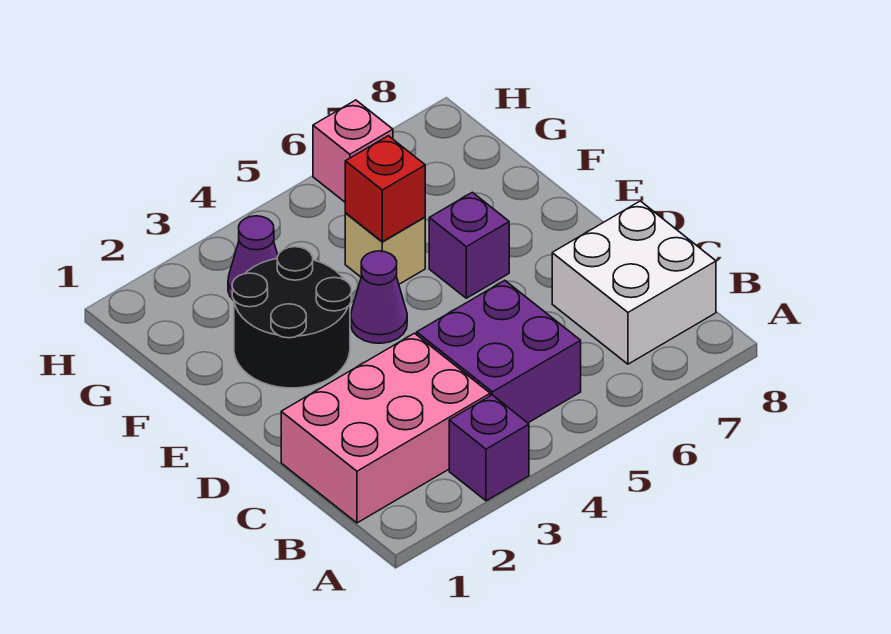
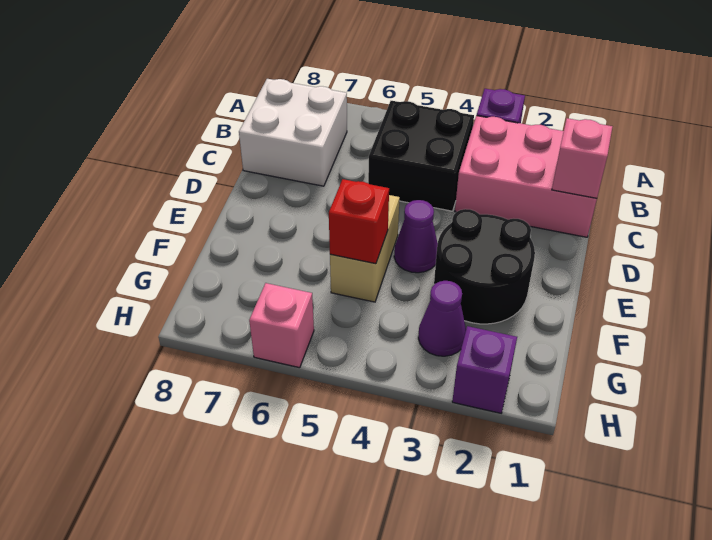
purple brick B4:C5 level 1 -> black brick B4:C5 level 1
none -> pink brick C1 level 2
purple brick E6 level 1 -> purple brick H2 level 1
tan brick F5 level 1 -> tan brick E5:F5 level 1

